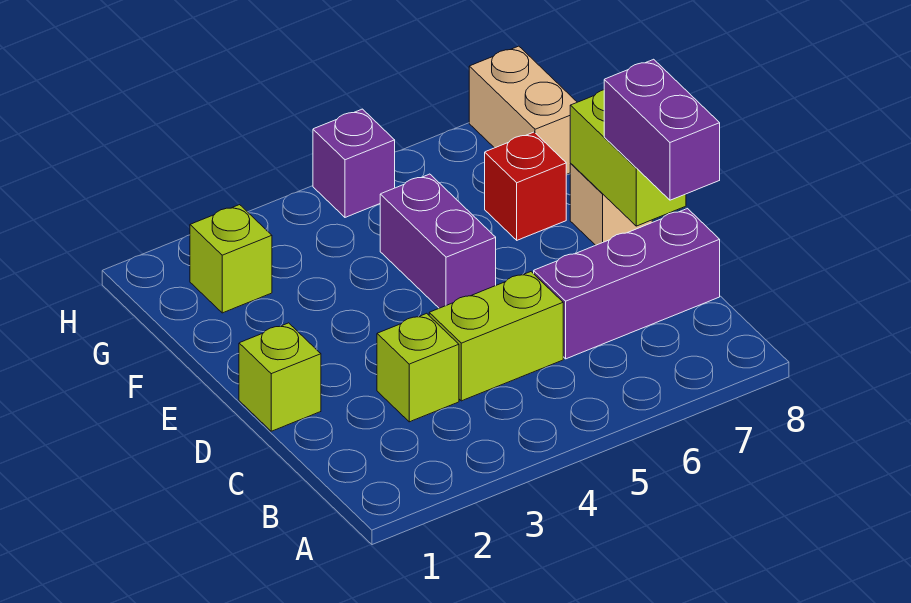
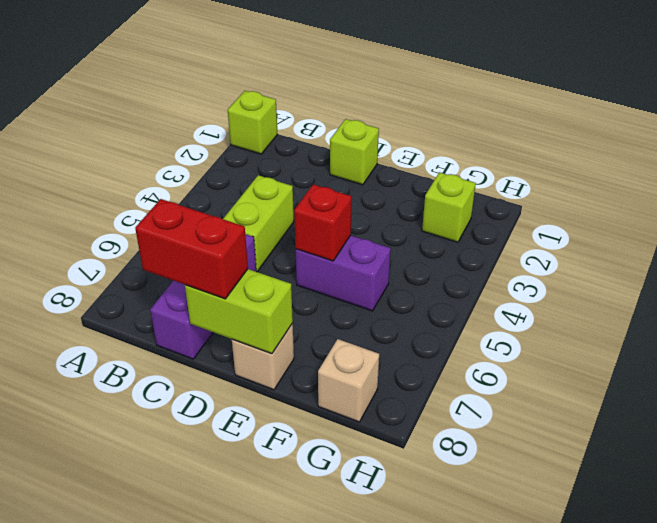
lime brick C3 level 1 -> lime brick A1 level 1
purple brick C8:D8 level 3 -> red brick C8:D8 level 3
red brick F7 level 1 -> red brick E5 level 2
tan brick G8:H8 level 1 -> tan brick G8 level 1
purple brick H5 level 1 -> none

